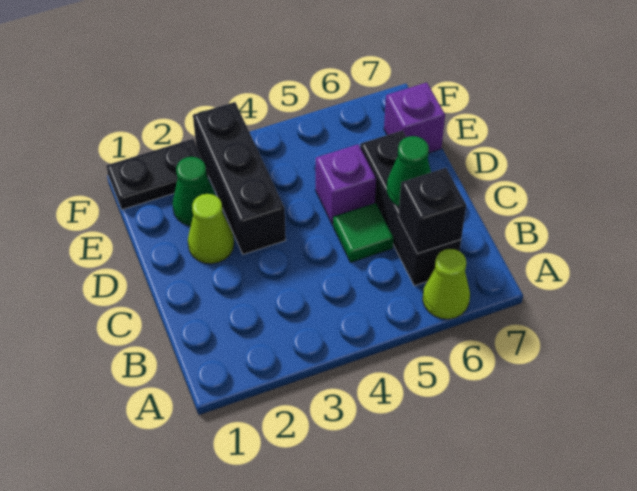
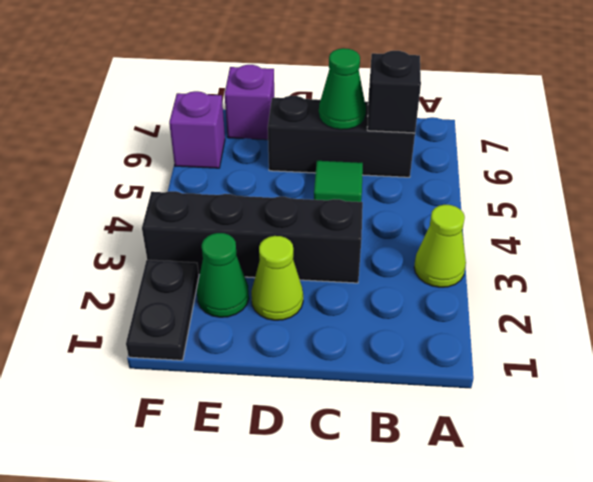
lime cone A6 level 1 -> lime cone A3 level 1
black brick D3:F3 level 1 -> black brick C3:F3 level 1
purple brick D5 level 1 -> purple brick F6 level 1

